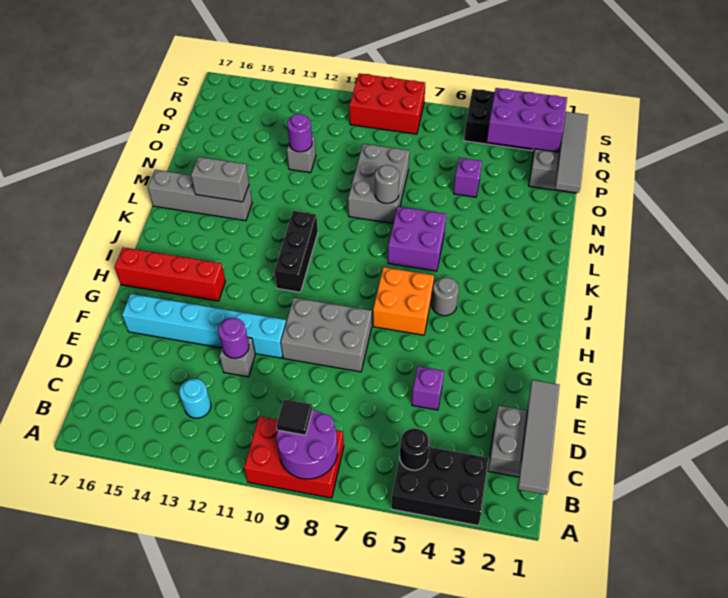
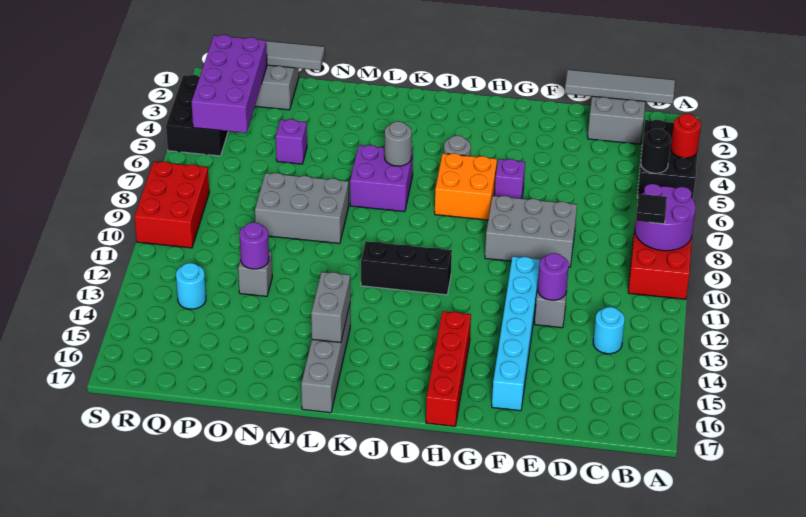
none -> red round brick A4 level 2
purple brick E5 level 1 -> purple brick G6 level 1
grey brick F8:G10 level 1 -> grey brick E8:G9 level 1
grey round brick M8 level 2 -> grey round brick K6 level 2
purple brick Q2:R4 level 2 -> purple brick Q2:R5 level 2
none -> cyan round brick Q13 level 1

